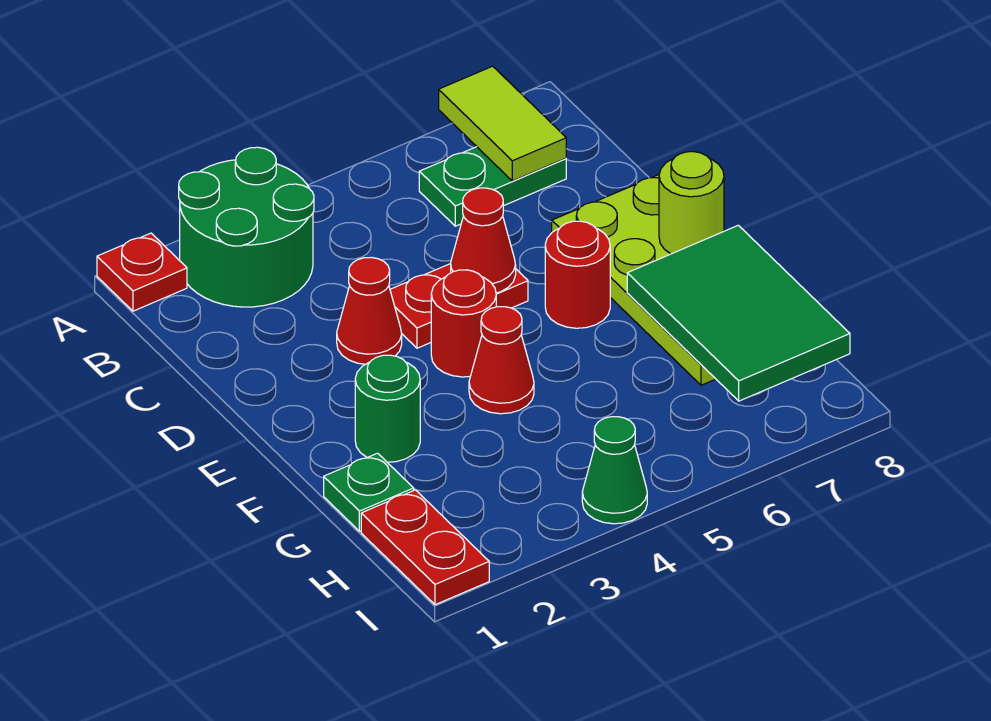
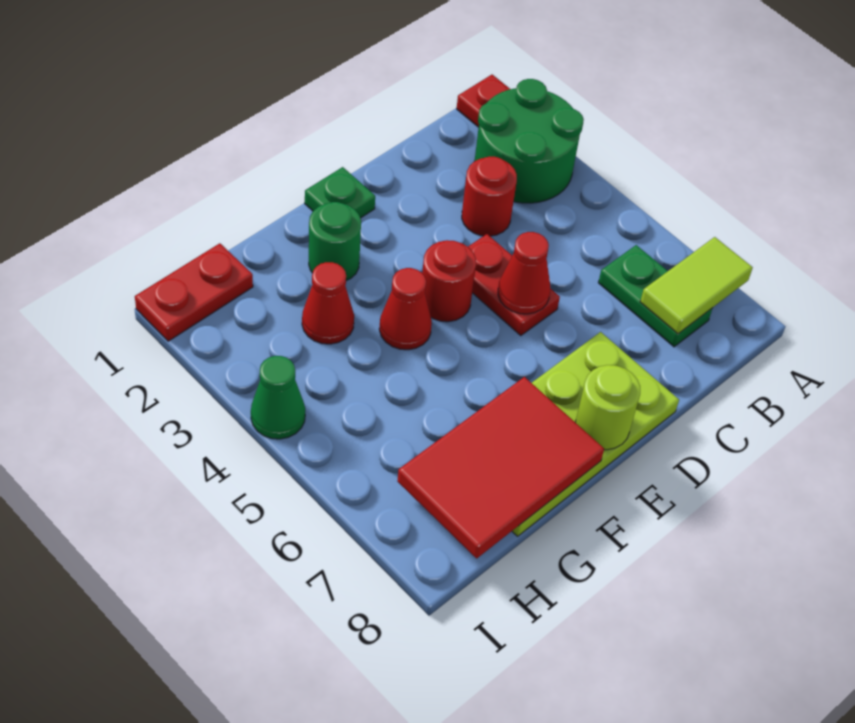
red cone D3 level 1 -> red cone G3 level 1
red round brick E6 level 1 -> red round brick C3 level 1
green tile F7:H8 level 2 -> red tile F7:H8 level 2
green plate G1 level 1 -> green plate E1 level 1

